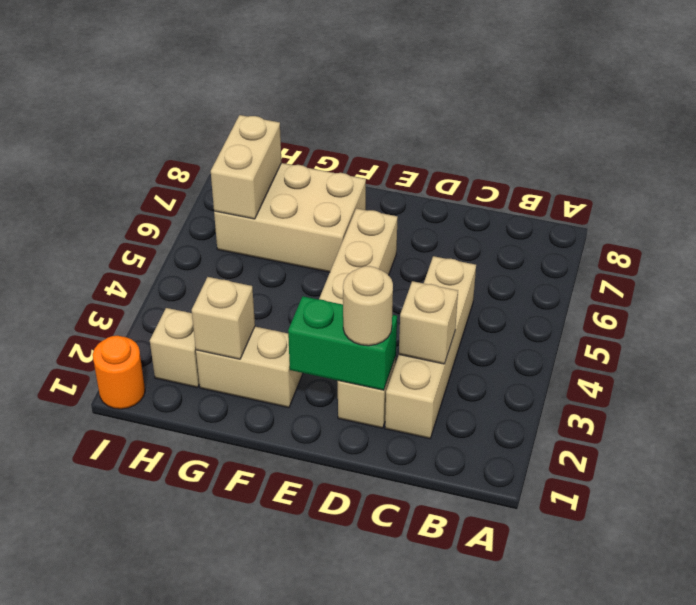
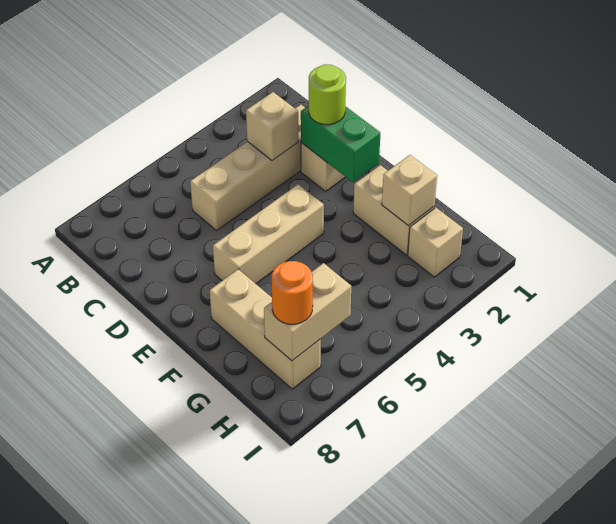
tan round brick D2 level 3 -> lime round brick D2 level 3
tan brick F6:H7 level 1 -> tan brick F7:H7 level 1
orange round brick I1 level 1 -> orange round brick H7 level 3

